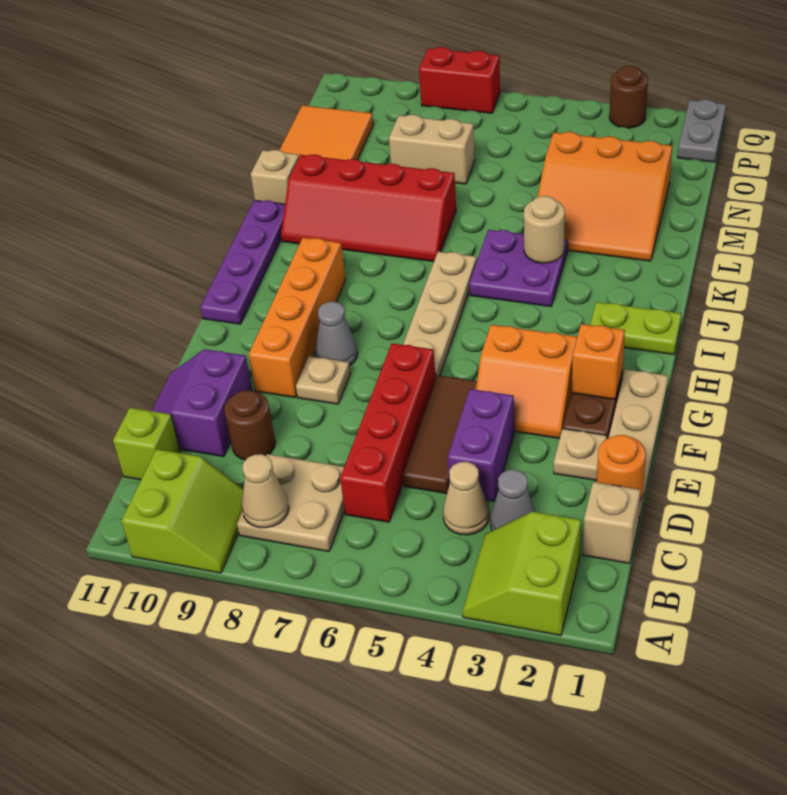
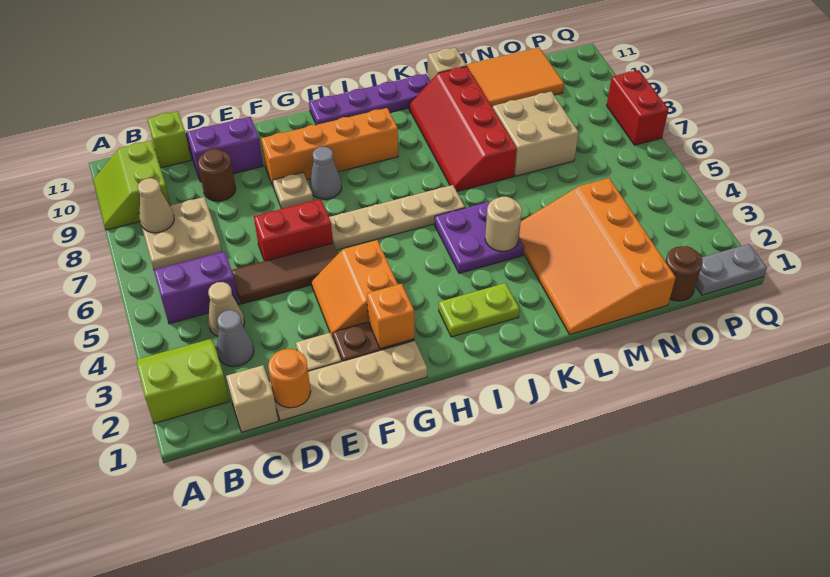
lime slope A9:B10 level 1 top 10 -> lime slope A9:B10 level 1 top B
red brick C6:F6 level 1 -> red brick E6:F6 level 1
purple brick D4:E4 level 1 -> purple brick B5:C5 level 1
lime plate I1:I2 level 1 -> lime plate I2:J2 level 1
orange slope L2:N4 level 1 top N -> orange slope L1:N4 level 1 top N
tan brick N7:N8 level 1 -> tan brick M7:N8 level 1
brown round brick Q3 level 1 -> brown round brick O1 level 1

